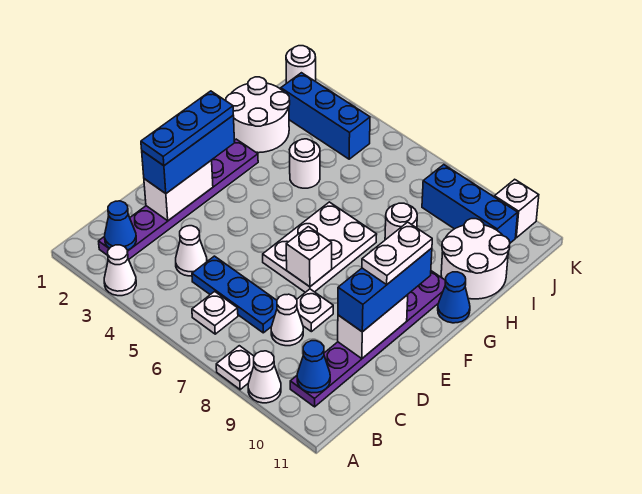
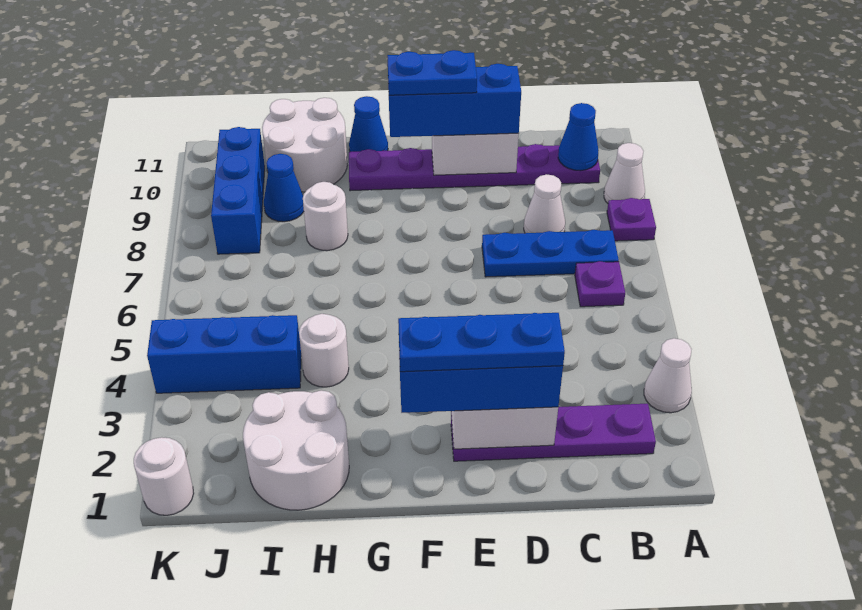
white plate A8 level 1 -> purple plate A8 level 1
purple plate B2:G2 level 1 -> purple plate B2:E2 level 1
blue cone B2 level 2 -> blue cone I9 level 1
white plate B6 level 1 -> purple plate B6 level 1
white cone C4 level 1 -> none
blue plate C5:C7 level 1 -> blue plate B7:D7 level 1
white plate D8 level 1 -> none
white plate E6:G7 level 1 -> none
white brick E7 level 2 -> none
white plate E10:F10 level 4 -> blue plate E10:F10 level 4
blue brick J2:J4 level 1 -> blue brick I4:K4 level 1
white brick K10 level 1 -> none

